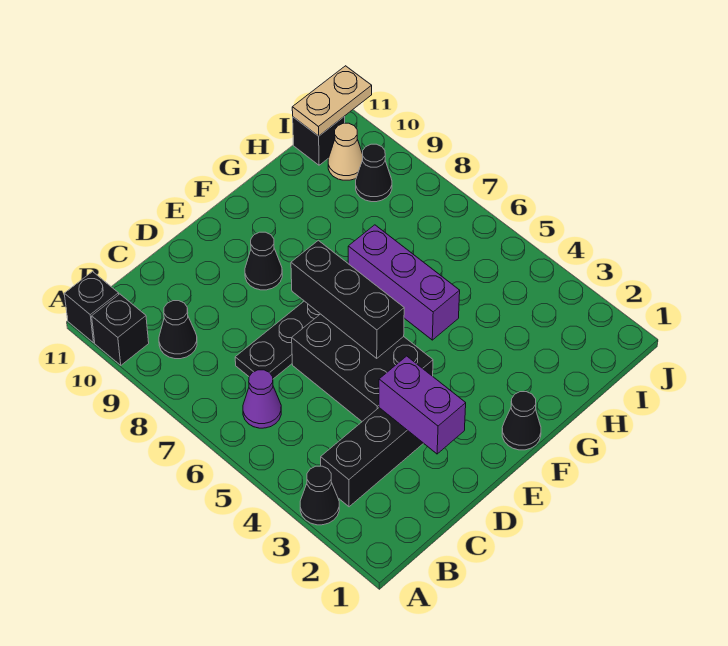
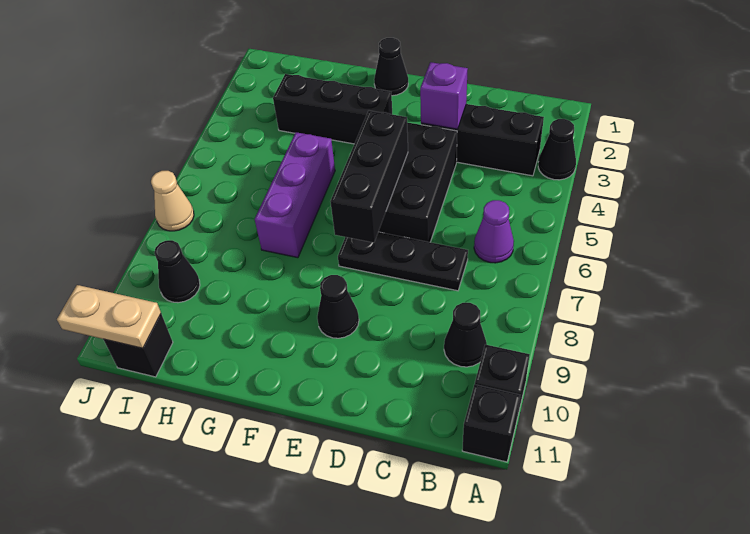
purple brick D2:D3 level 2 -> purple brick D3 level 2
none -> black brick F3:H3 level 1
tan cone I10 level 1 -> tan cone J7 level 1

